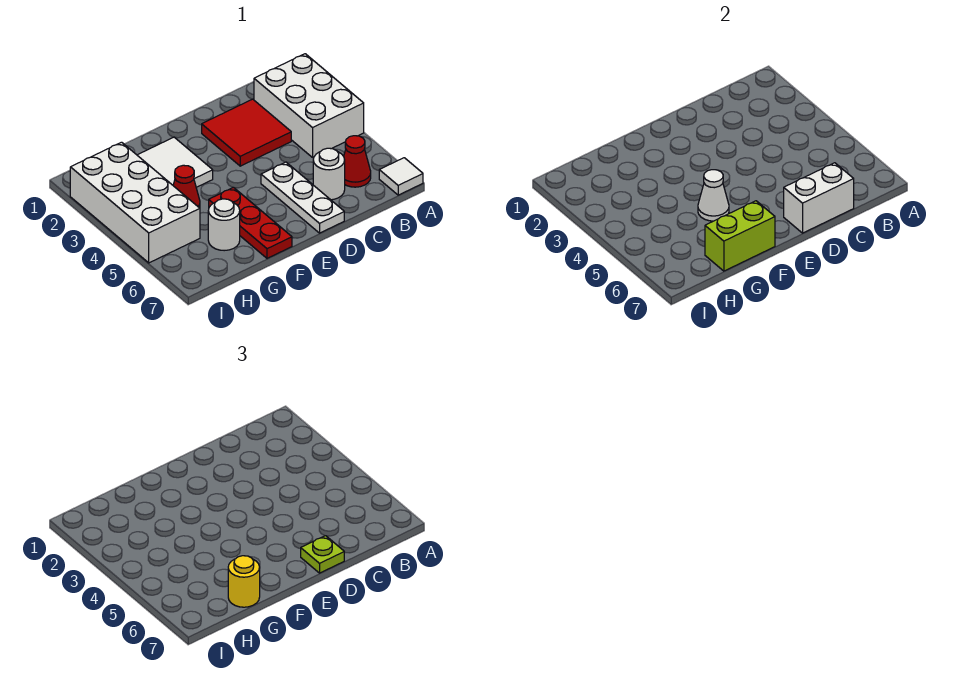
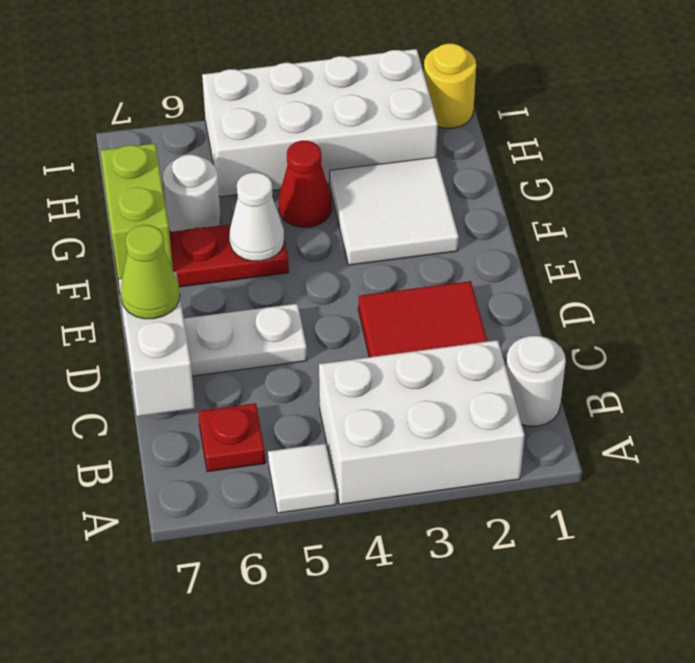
white tile A7 level 1 -> white tile A5 level 1
red cone B6 level 1 -> red plate B6 level 1
white round brick C6 level 1 -> white round brick B1 level 1
lime plate D7 level 3 -> lime cone D7 level 3
yellow round brick G7 level 3 -> yellow round brick I1 level 1

